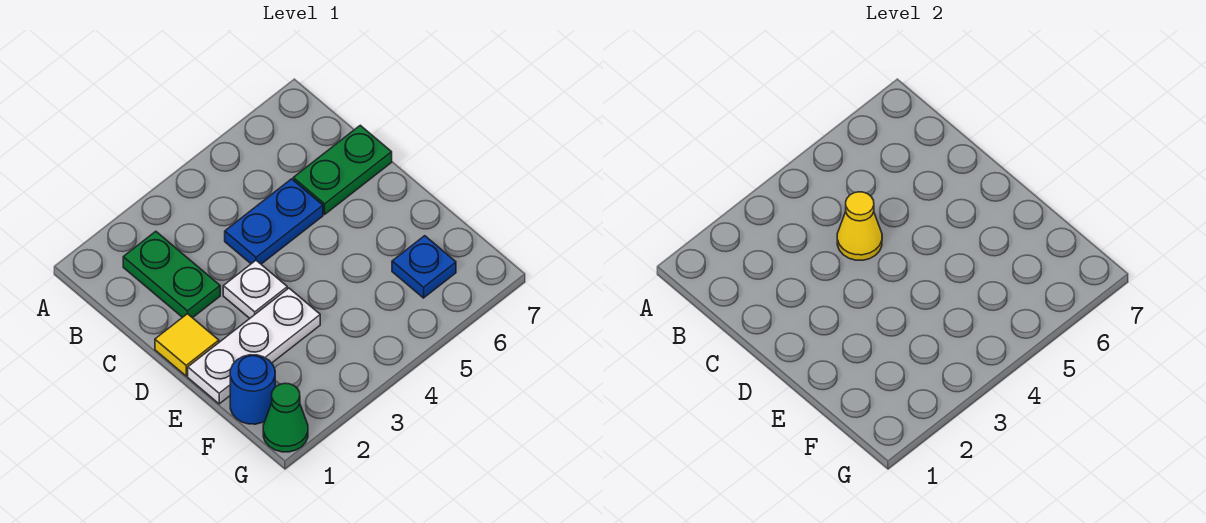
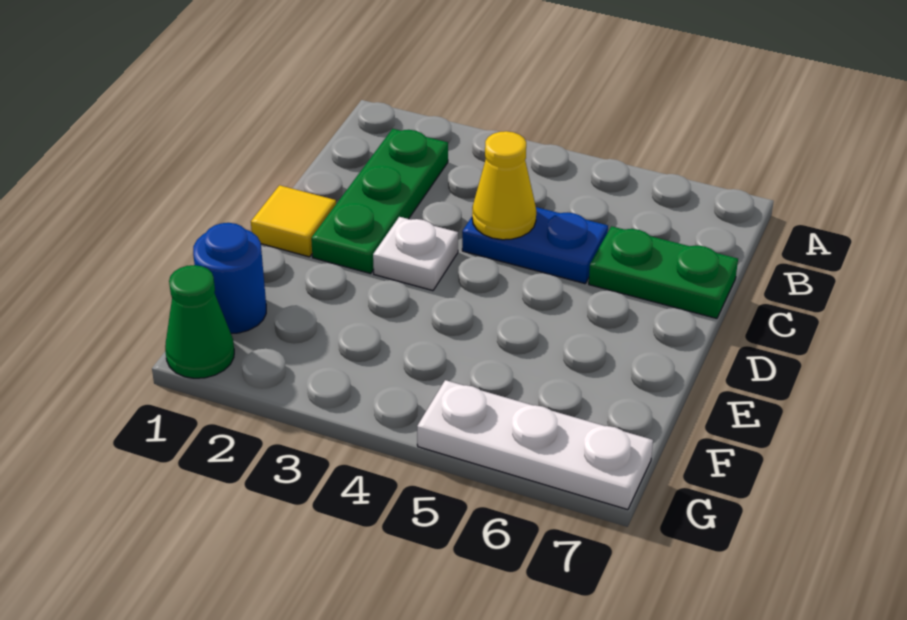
green plate B2:C2 level 1 -> green plate B2:D2 level 1
white plate E1:E3 level 1 -> white plate G5:G7 level 1
blue plate F6 level 1 -> none

